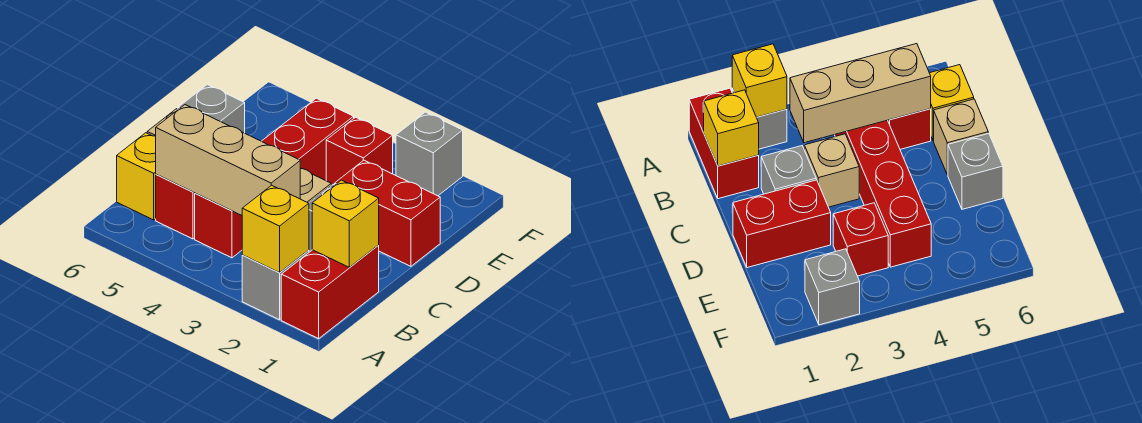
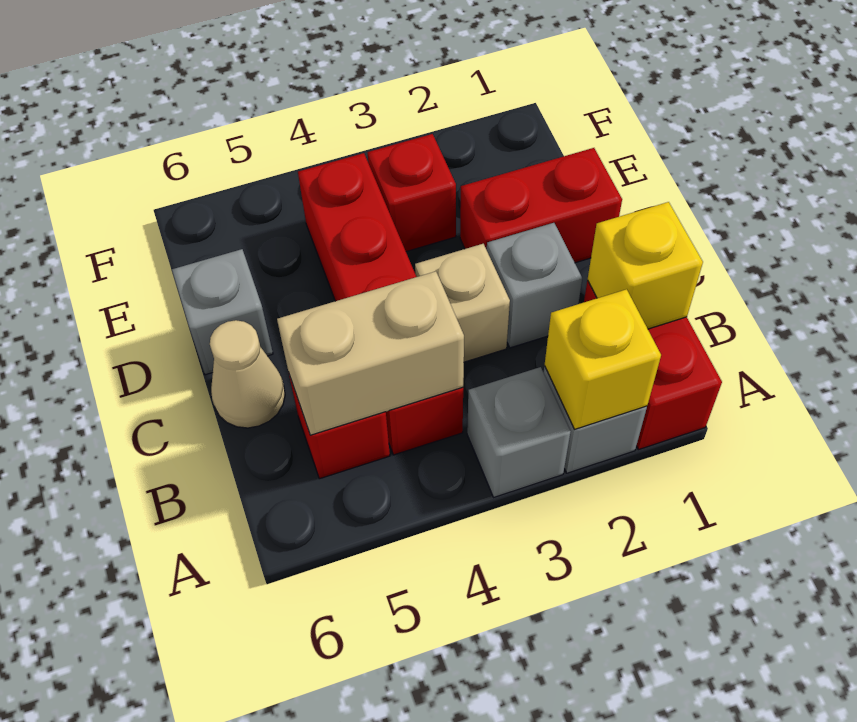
tan brick B3:B5 level 2 -> tan brick B4:B5 level 2
yellow brick B6 level 1 -> none
tan brick C6 level 1 -> tan cone C6 level 1
grey brick F2 level 1 -> grey brick A3 level 1

